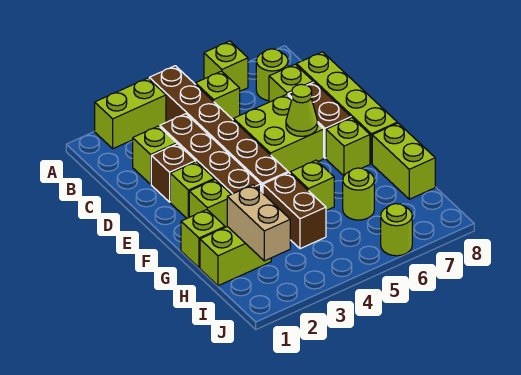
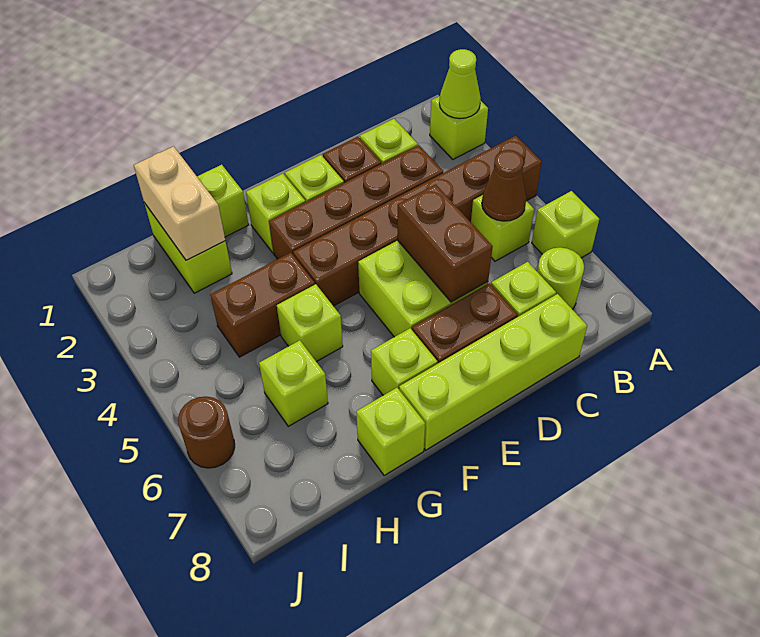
lime brick A2:A3 level 1 -> lime brick A2 level 1
none -> brown cone B5 level 2
none -> brown brick D5:D6 level 2
lime cone E6 level 2 -> lime cone A2 level 2
lime brick G8:H8 level 1 -> lime brick G8 level 1
tan brick H2:I2 level 2 -> tan brick H1:H2 level 2
lime round brick H6 level 1 -> lime brick H6 level 1
lime round brick J6 level 1 -> brown round brick J6 level 1

